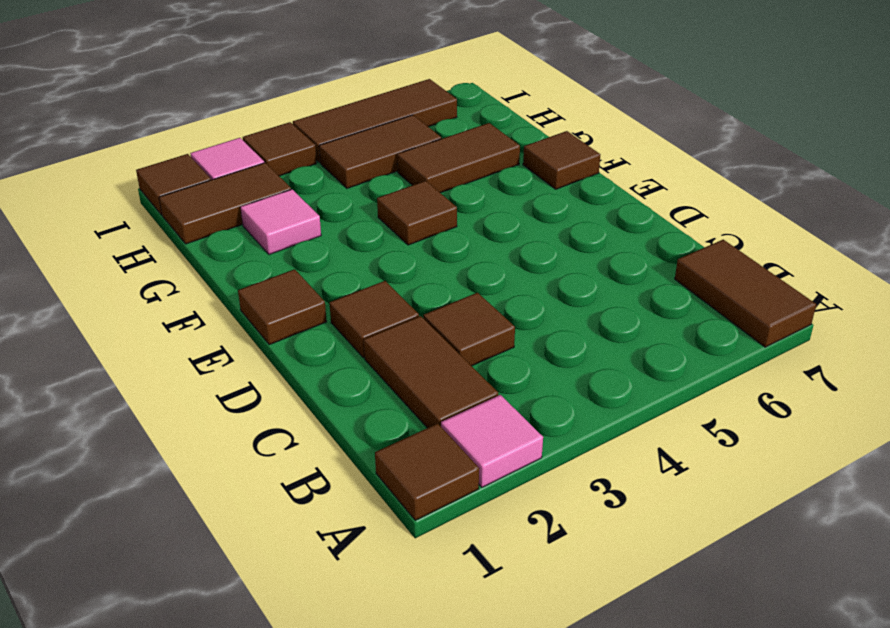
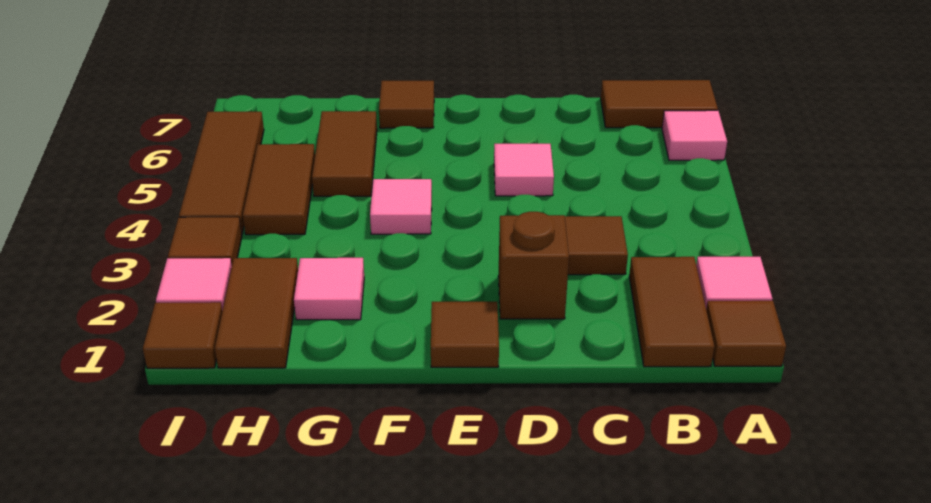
none -> pink tile A6 level 1
brown tile B2:C2 level 1 -> brown tile B1:B2 level 1
brown tile D2 level 1 -> brown brick D2 level 1
none -> pink tile D5 level 1
brown tile F4 level 1 -> pink tile F4 level 1

